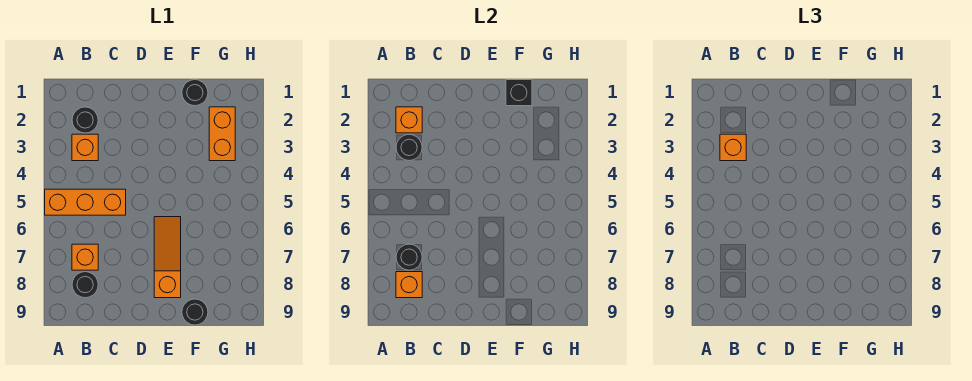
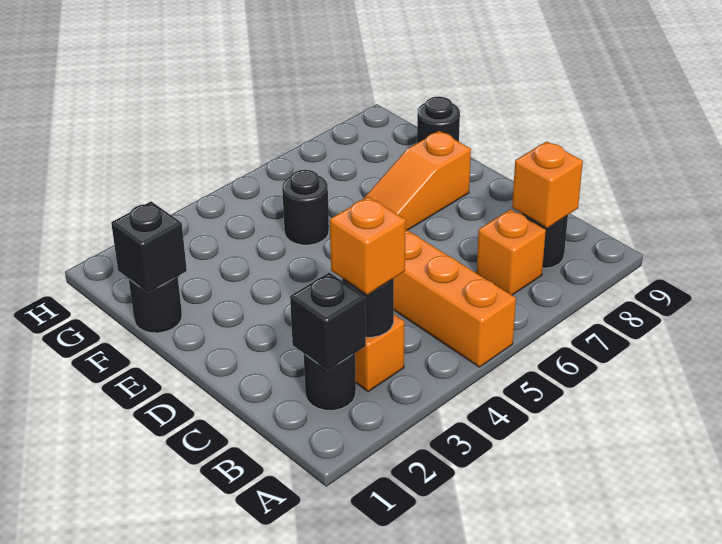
orange brick B2 level 2 -> black brick B2 level 2
black round brick B7 level 2 -> black round brick F5 level 1
orange brick G2:G3 level 1 -> none

